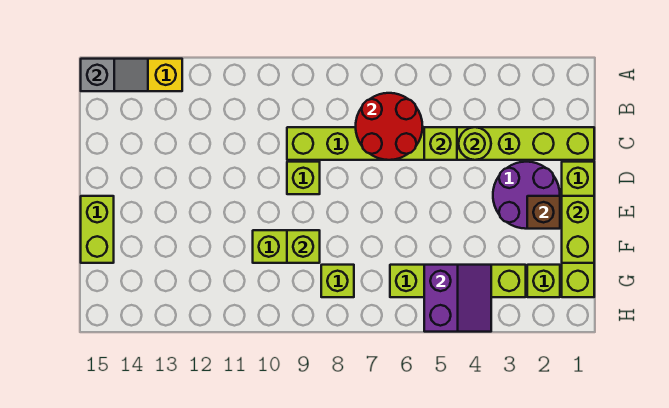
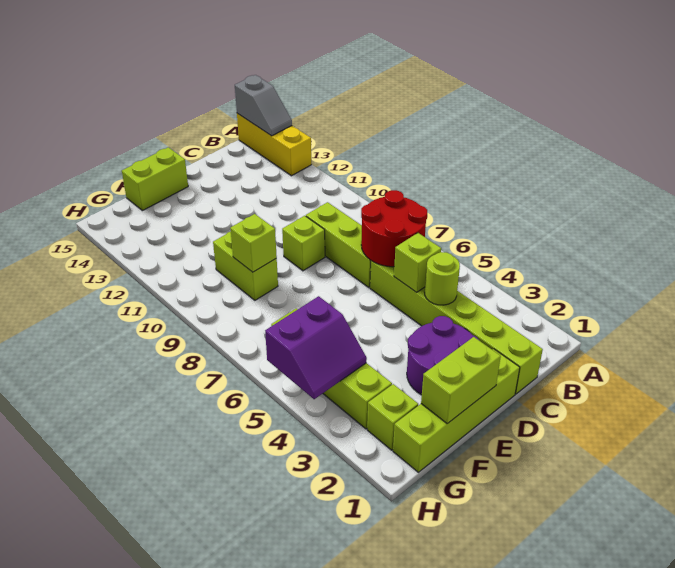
brown brick E2 level 2 -> none
lime brick G8 level 1 -> none

